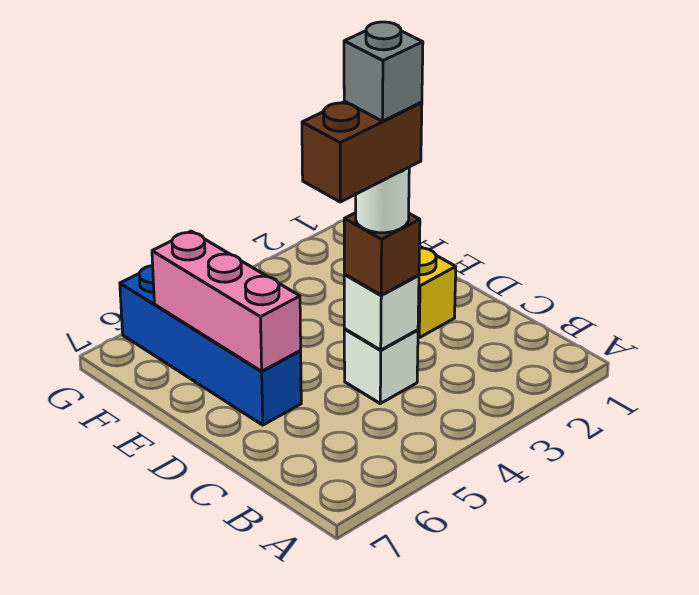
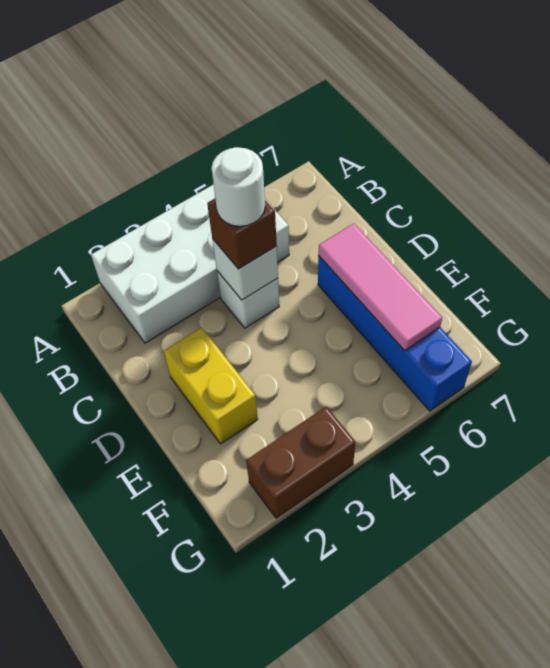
none -> white brick A2:B5 level 1
brown brick C4:C5 level 5 -> brown brick G2:G3 level 1
grey brick C4 level 6 -> none
pink brick D6:F6 level 2 -> pink tile D6:F6 level 2

